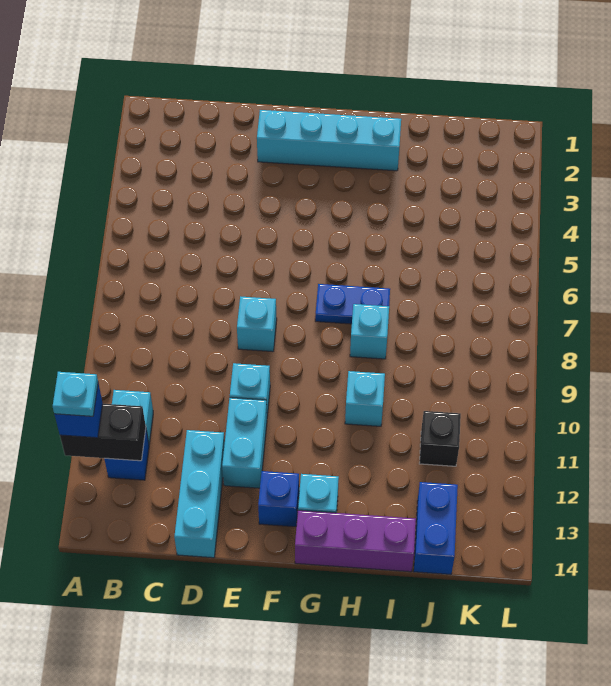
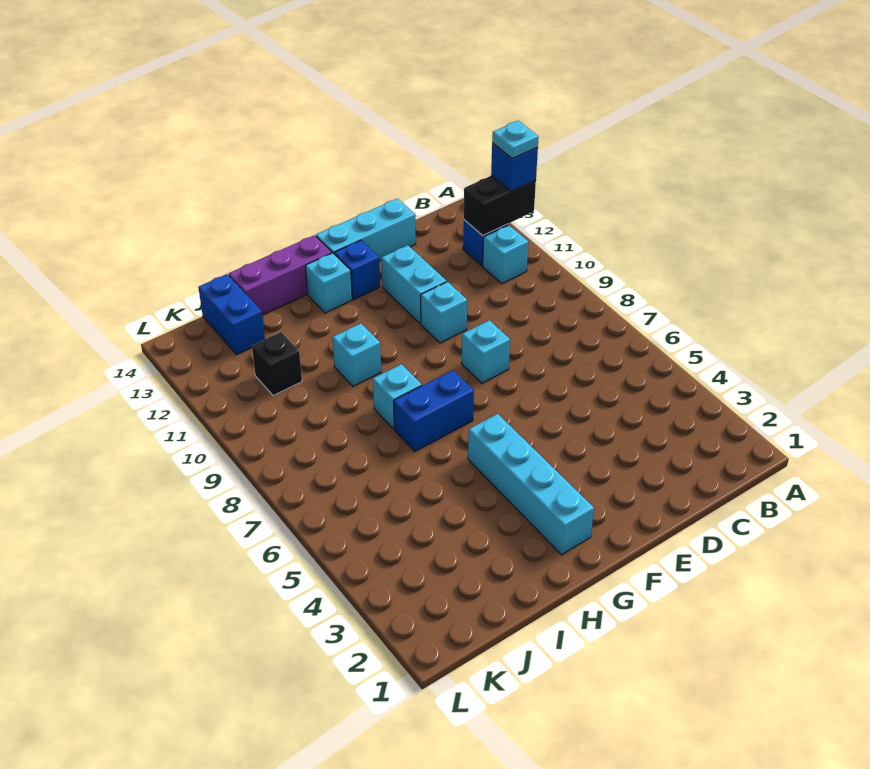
cyan brick D12:D14 level 1 -> cyan brick D14:F14 level 1
cyan brick E2:H2 level 1 -> cyan brick G2:G5 level 1
blue plate G7:H7 level 1 -> blue brick G7:H7 level 1

